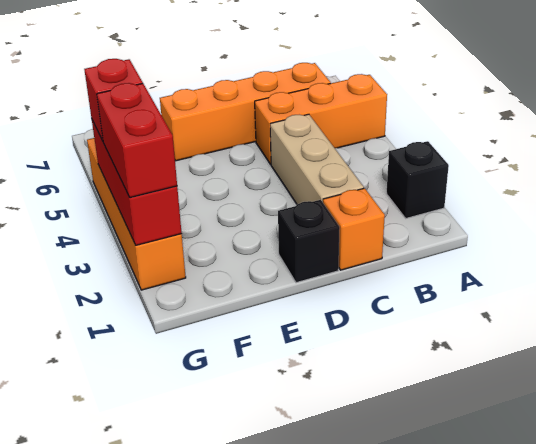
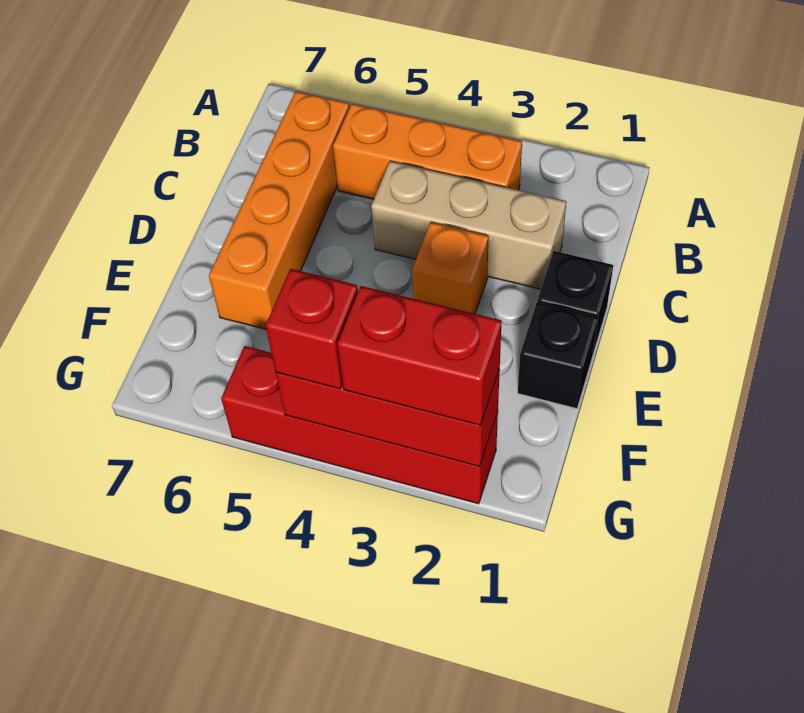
black brick A2 level 1 -> black brick E1 level 1
orange brick A5:C5 level 1 -> orange brick B3:B5 level 1
orange brick C1 level 1 -> orange brick D3 level 1
orange brick G2:G5 level 1 -> red brick G2:G5 level 1

